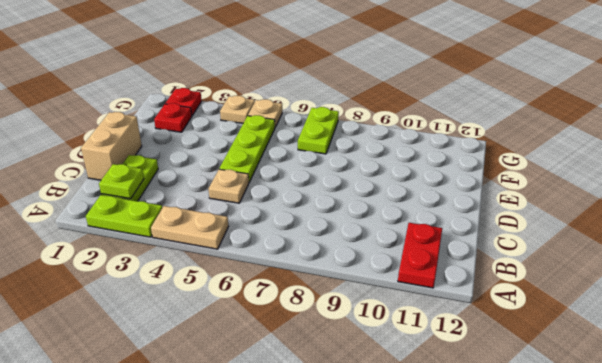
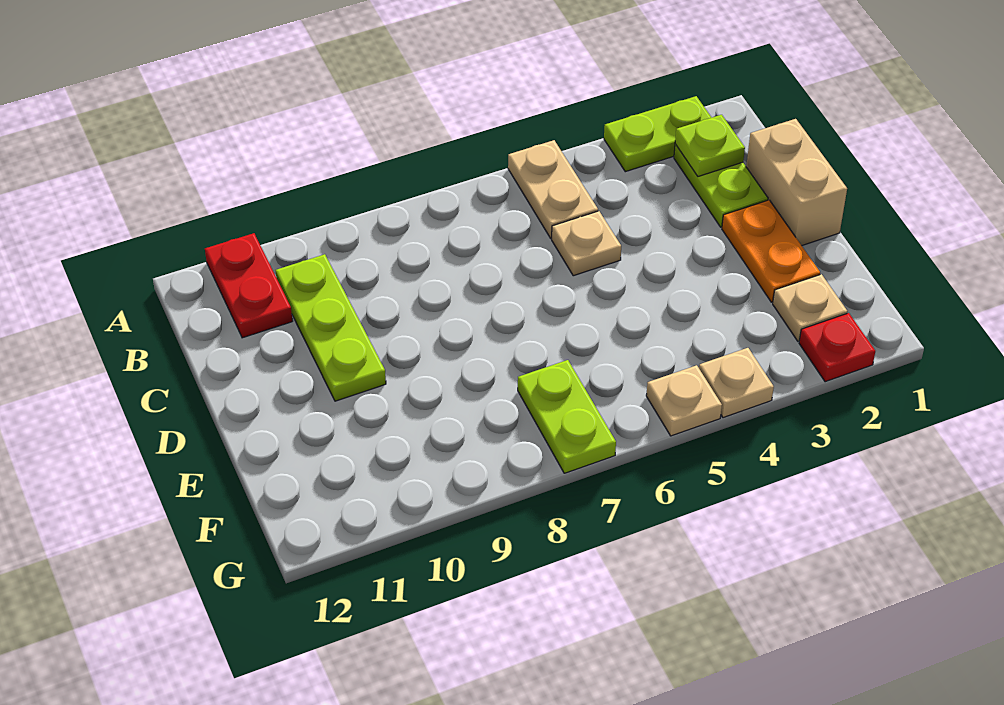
tan plate A4:A5 level 1 -> tan plate A5:B5 level 1
none -> orange plate D2:E2 level 1
lime plate D5:F5 level 1 -> lime plate B10:D10 level 1
red plate F2 level 1 -> tan plate F2 level 1

